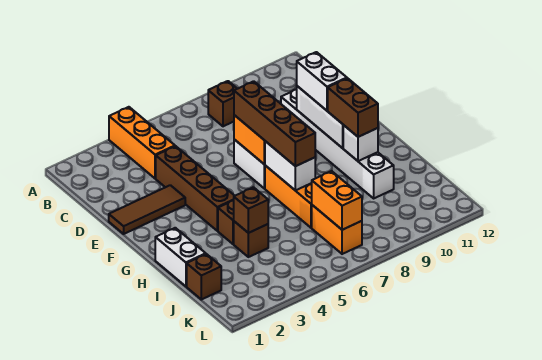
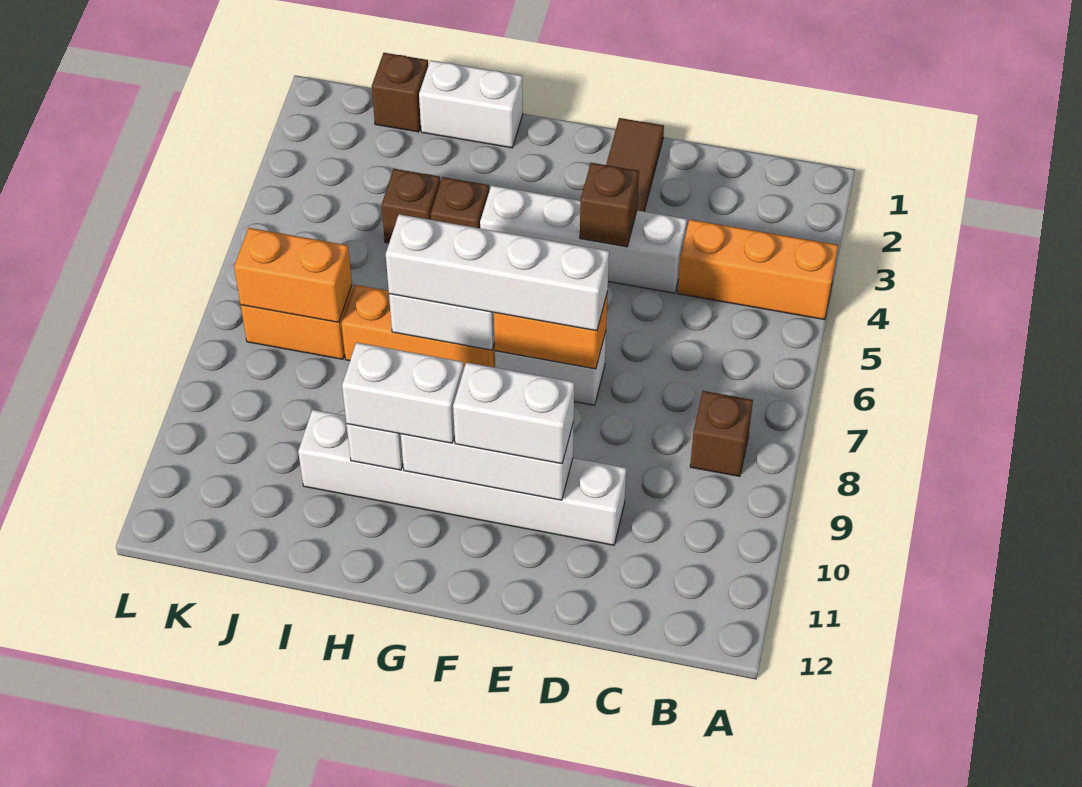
brown brick D4:G4 level 1 -> white brick D4:G4 level 1
brown brick E7:H7 level 3 -> white brick E7:H7 level 3
brown brick G10:H10 level 3 -> white brick G10:H10 level 3
brown brick I4 level 2 -> brown brick E4 level 2

